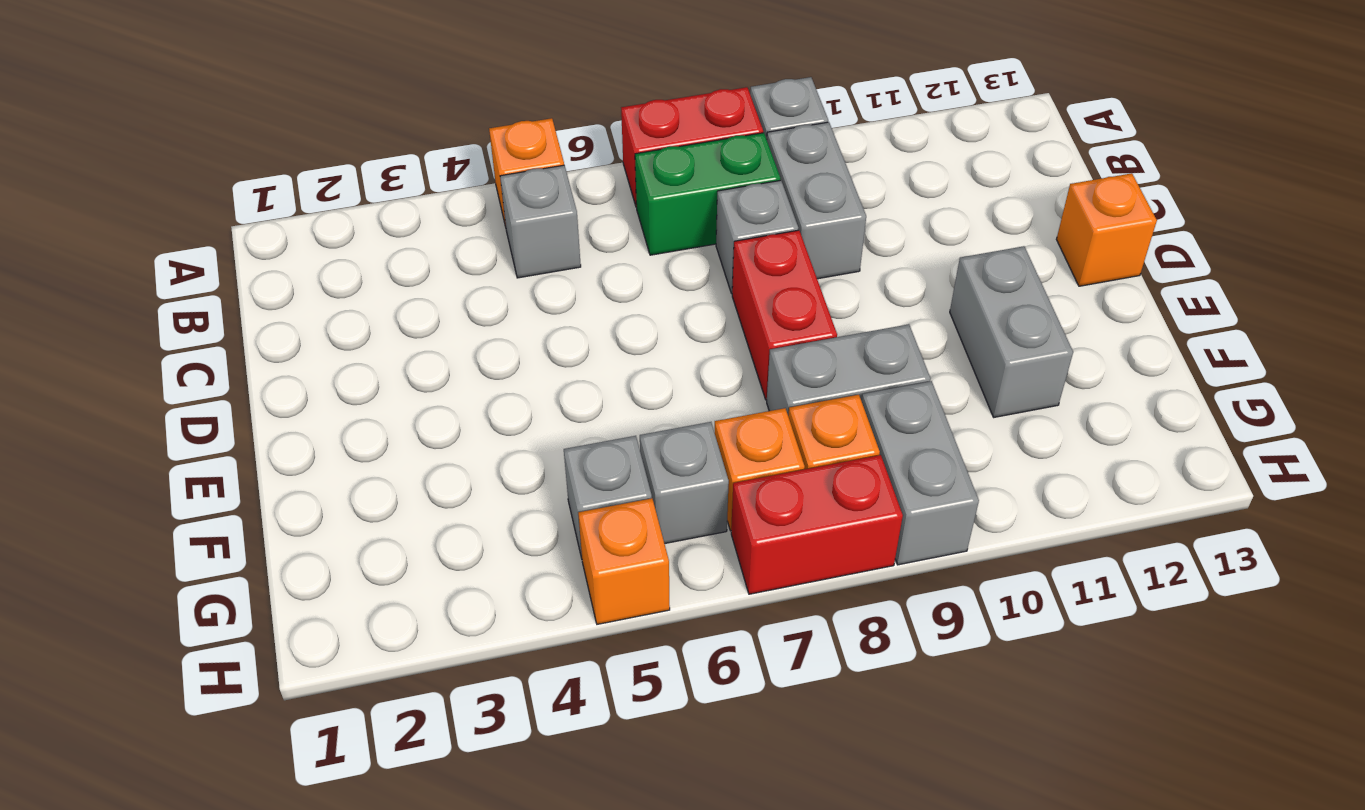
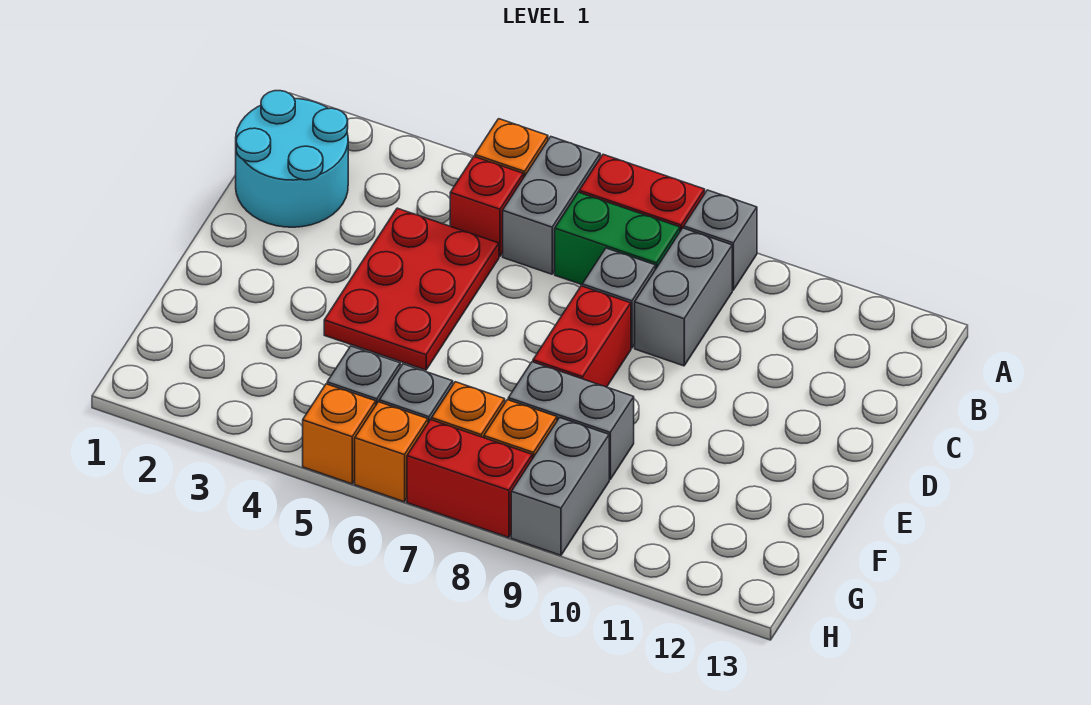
none -> cyan round brick B1:C2 level 1
grey brick B5 level 1 -> red brick B5 level 1
none -> red plate C4:E5 level 1
orange brick D13 level 1 -> orange brick H6 level 1
grey brick E11:F11 level 1 -> grey brick A6:B6 level 1

